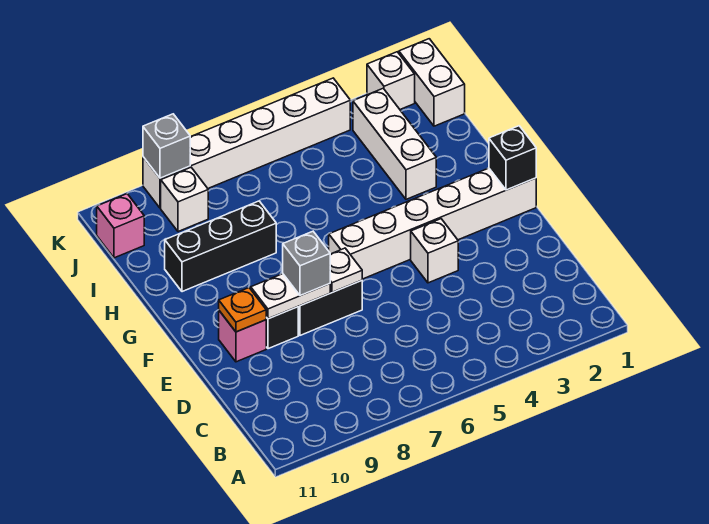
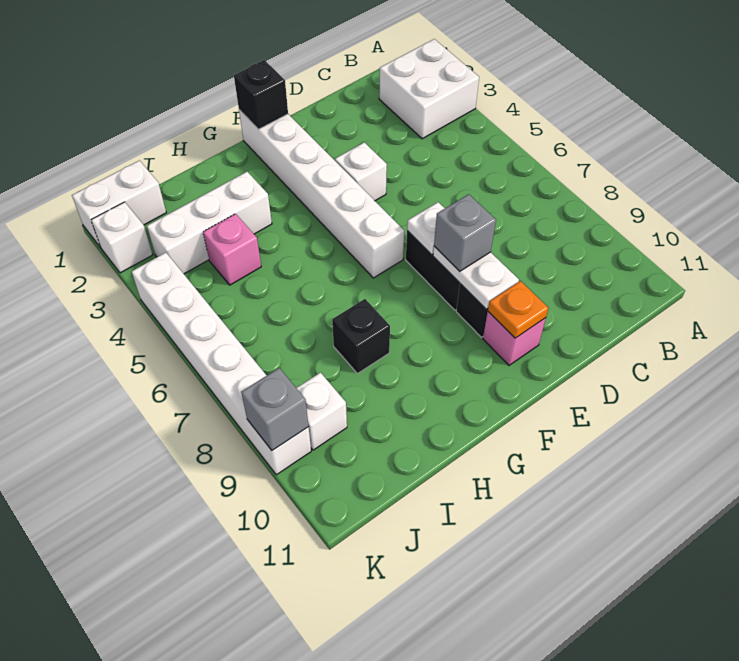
none -> white brick A2:B3 level 1
black brick H8:H10 level 1 -> black brick H8 level 1
pink brick J11 level 1 -> pink brick I4 level 1

